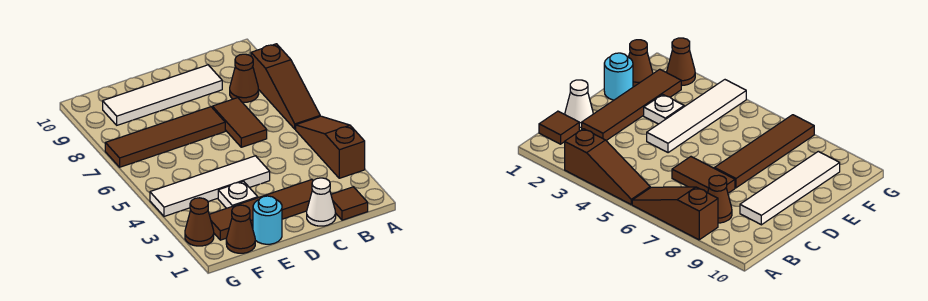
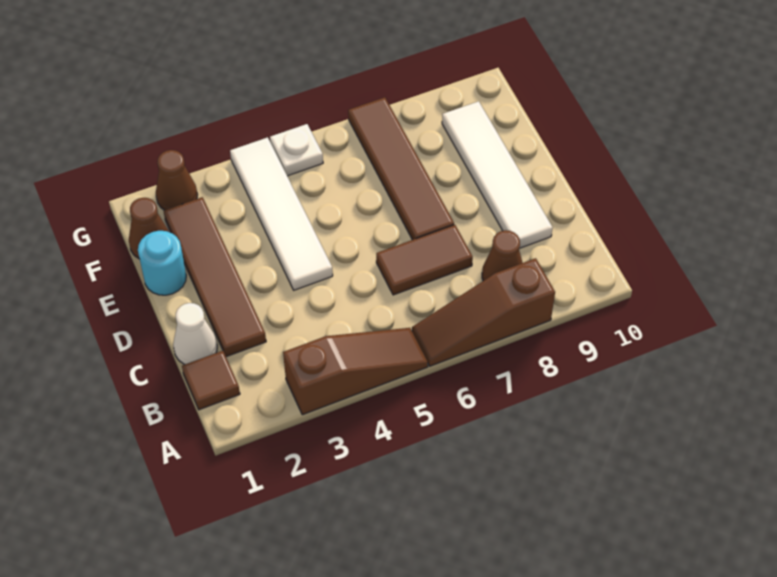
white plate E3 level 1 -> white plate G5 level 1

